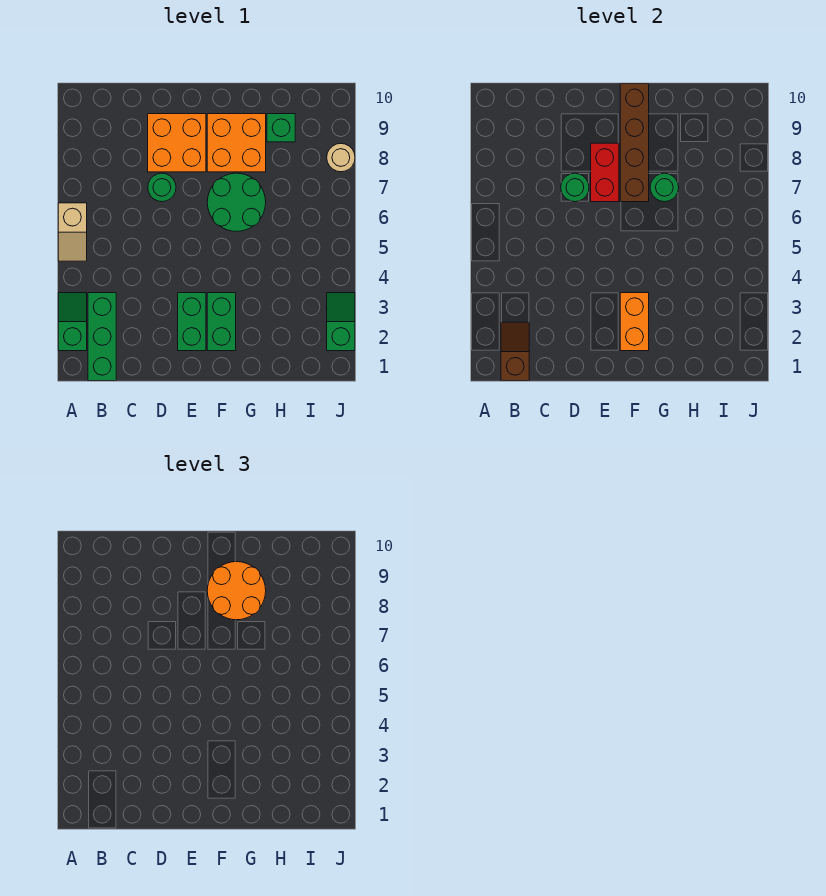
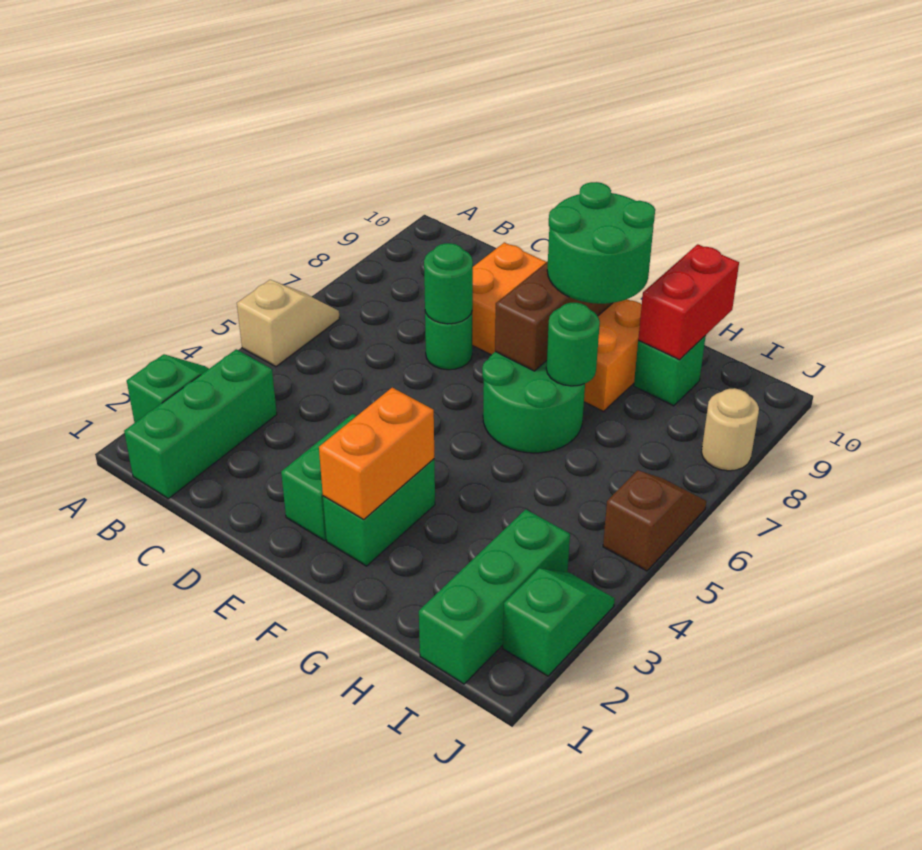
tan slope A5:A6 level 1 top 6 -> tan slope A5:A6 level 1 top 5
brown slope B1:B2 level 2 top 1 -> brown slope J5:J6 level 1 top 5
red brick E7:E8 level 2 -> red brick H9:H10 level 2
orange round brick F8:G9 level 3 -> green round brick F8:G9 level 3
none -> green brick I1:I3 level 1

